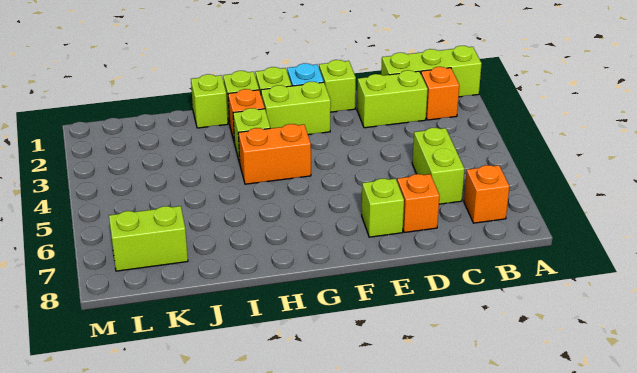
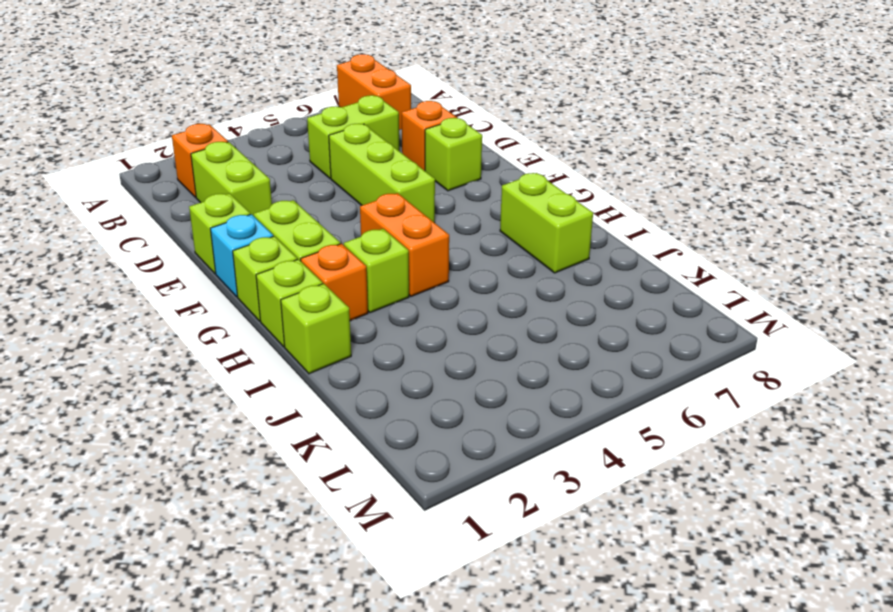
lime brick A1:C1 level 1 -> lime brick D5:F5 level 1
orange brick B7 level 1 -> orange brick A7:B7 level 1
lime brick K7:L7 level 1 -> lime brick H7:I7 level 1

